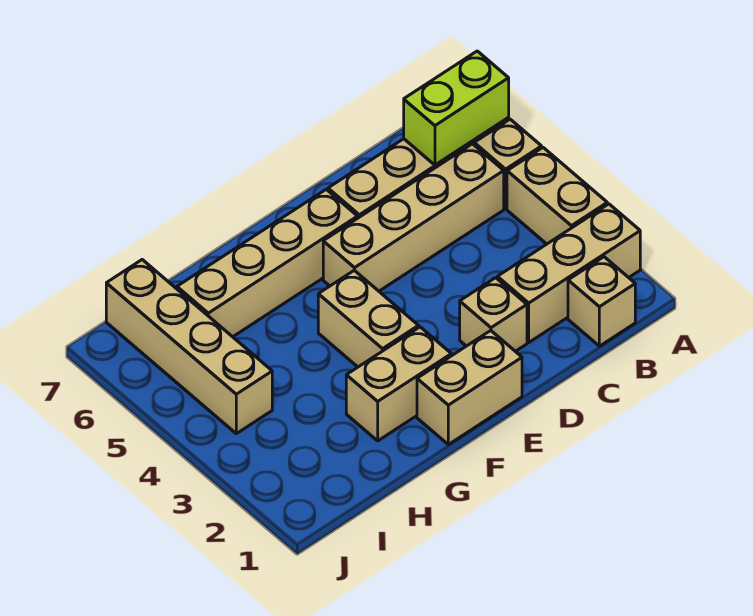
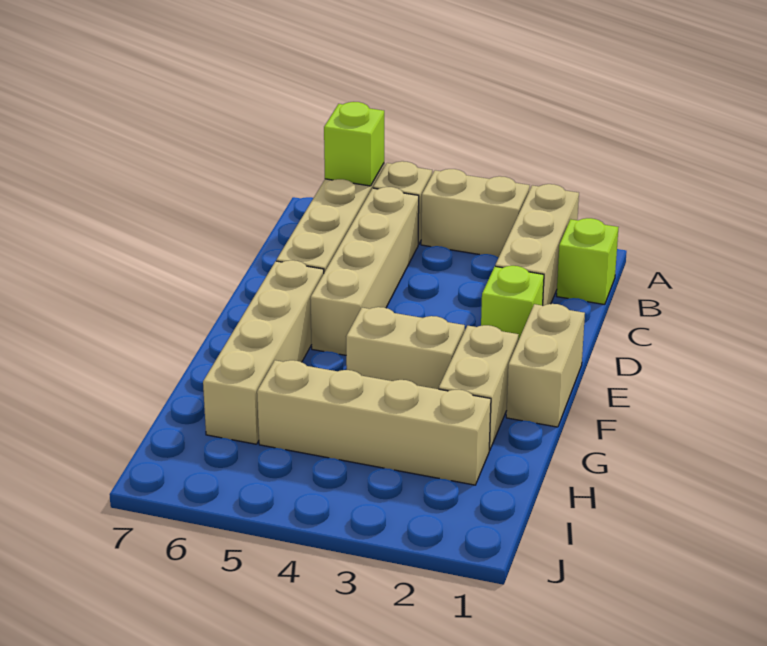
lime brick A6:B6 level 2 -> lime brick A6 level 2
tan brick B1 level 1 -> lime brick B1 level 1
tan brick D2 level 1 -> lime brick D2 level 1
tan brick I4:I7 level 1 -> tan brick H2:H5 level 1

